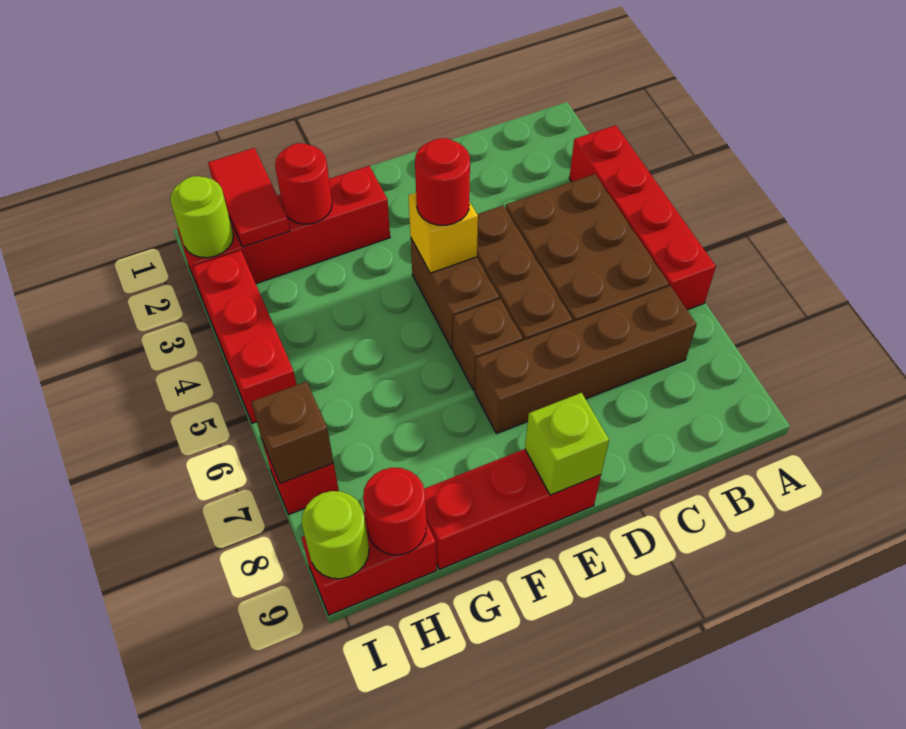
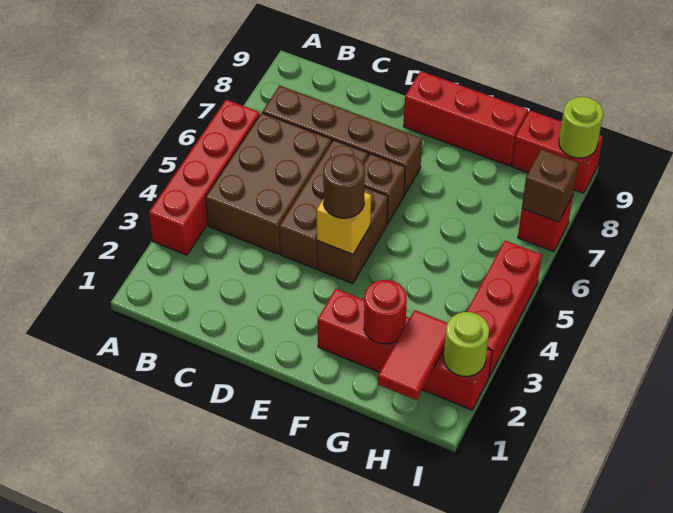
red round brick E4 level 3 -> brown round brick E4 level 3
lime brick E9 level 2 -> none
red round brick H9 level 2 -> none

